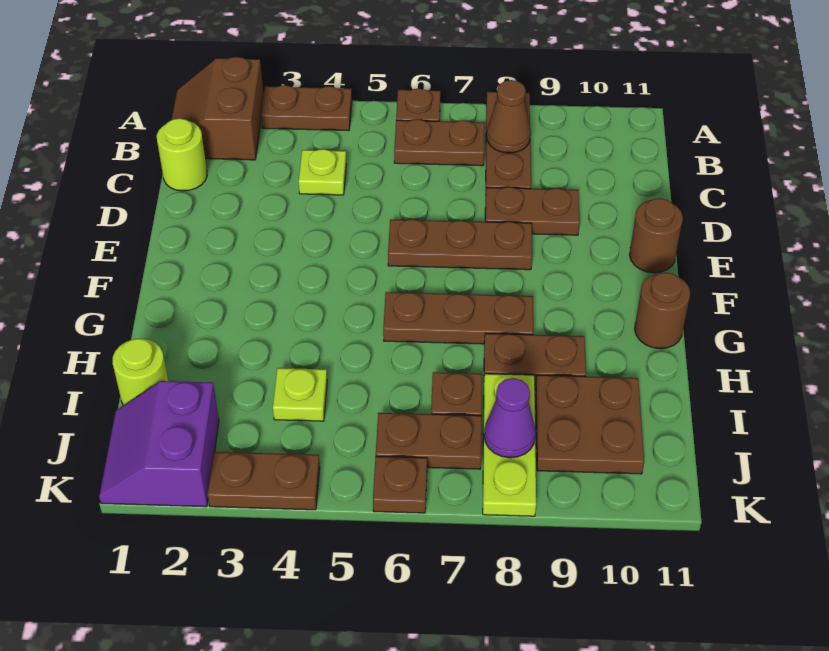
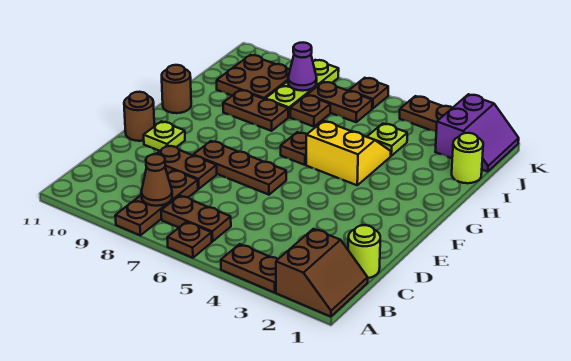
lime plate C4 level 1 -> lime plate E10 level 1
none -> yellow slope G4:H5 level 1 top G
brown plate G6:G8 level 1 -> brown plate G6 level 1

